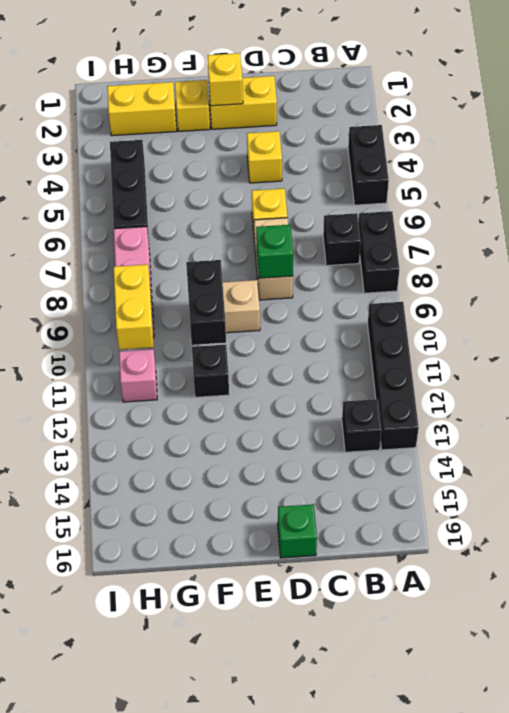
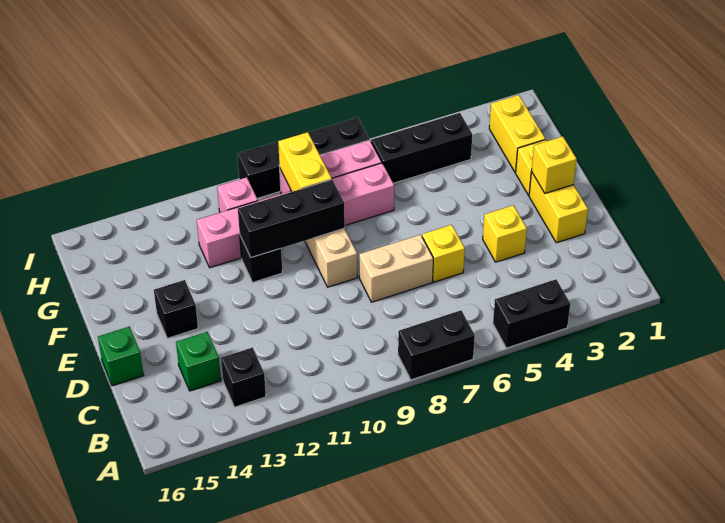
black brick A10:A13 level 1 -> black brick I7:I10 level 1
black brick B7 level 1 -> black brick E14 level 1
green brick D8 level 2 -> green brick C14 level 1
black brick F9:F10 level 2 -> black brick F9:F11 level 2
none -> pink brick G7:G12 level 1
yellow brick H9:H10 level 2 -> yellow brick G9:H9 level 2

